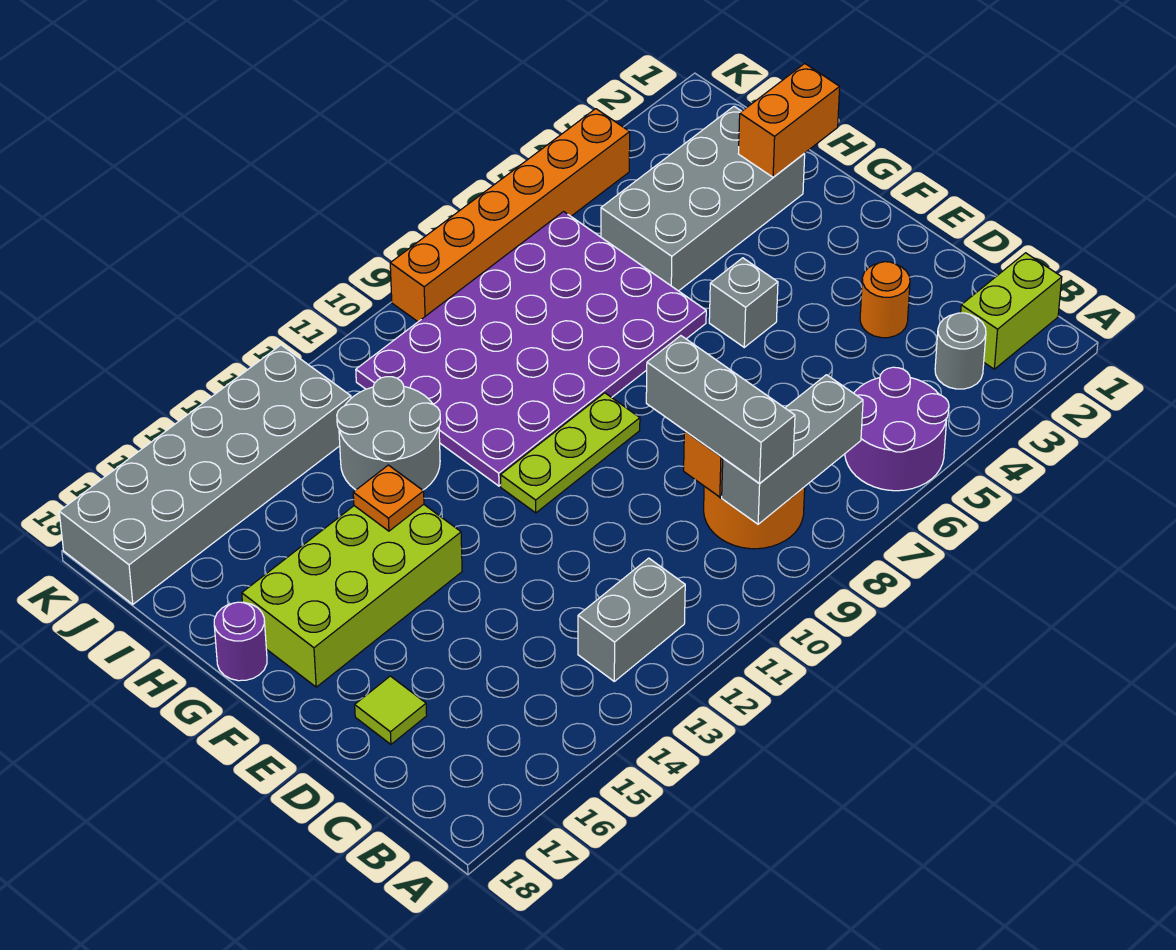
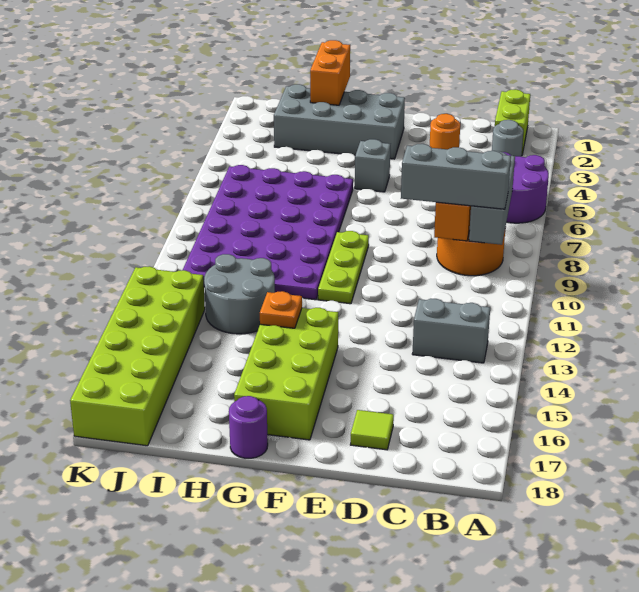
grey brick B12:B13 level 1 -> grey brick B13:C13 level 1
grey brick H2:I5 level 1 -> grey brick F2:I3 level 1
grey brick J13:K18 level 1 -> lime brick J13:K18 level 1
orange brick K4:K9 level 1 -> none

